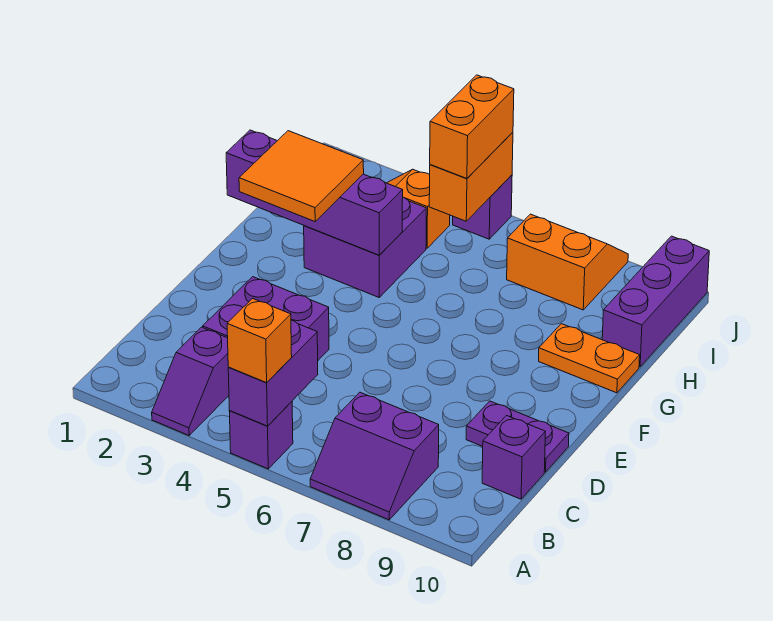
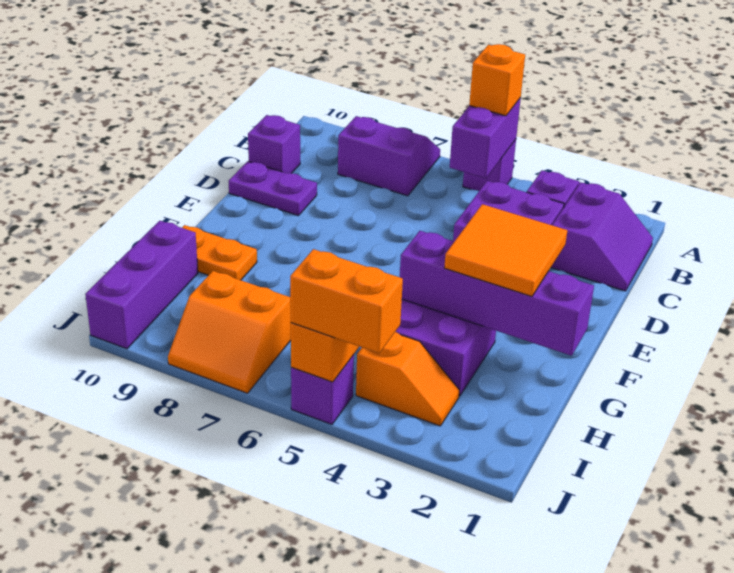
none -> purple slope B1:C2 level 1 top 2
orange brick I5:J5 level 3 -> orange brick J4:J5 level 3

